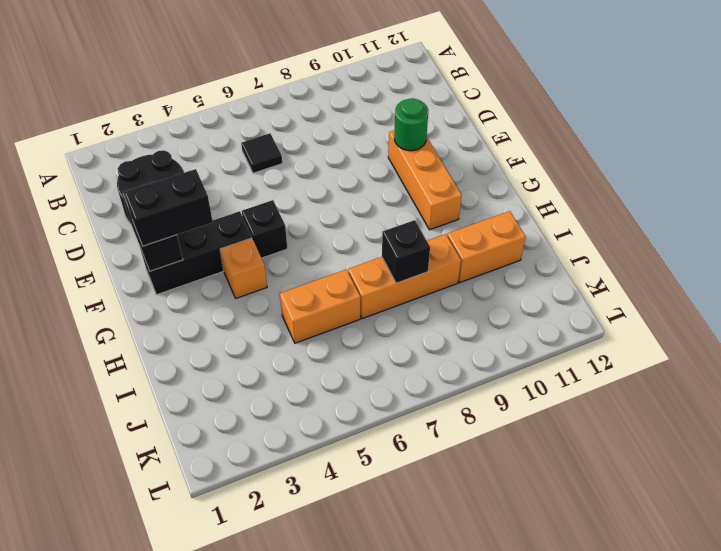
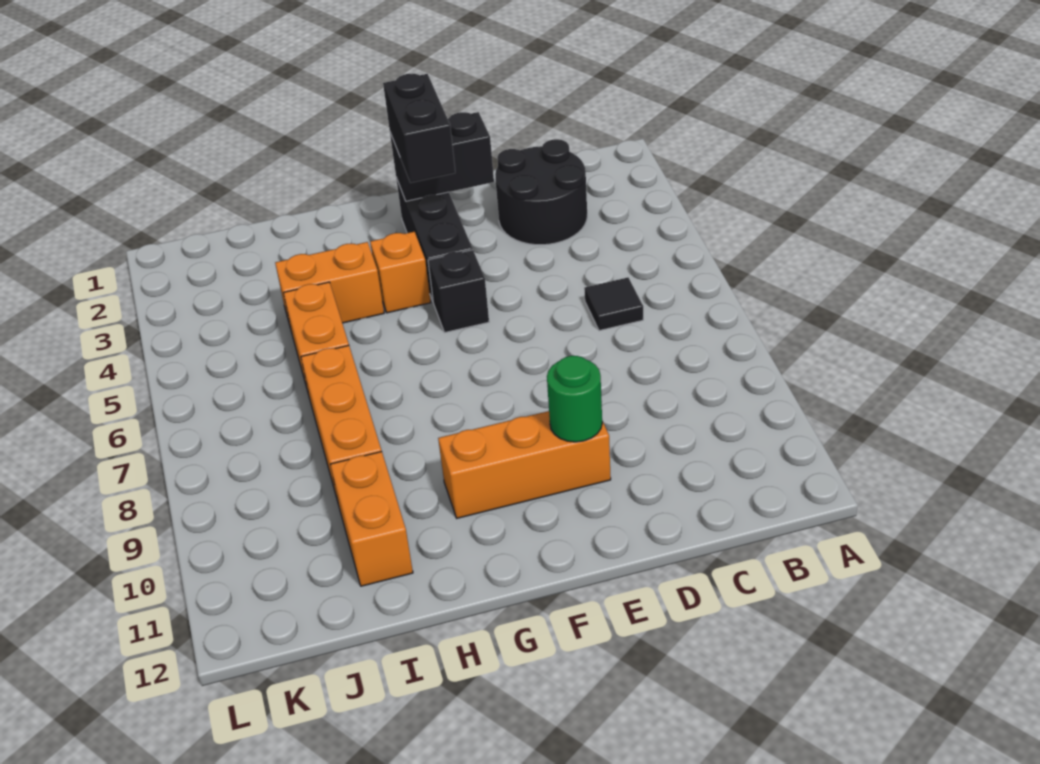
none -> orange brick H4:I4 level 1
black brick I8 level 2 -> none

